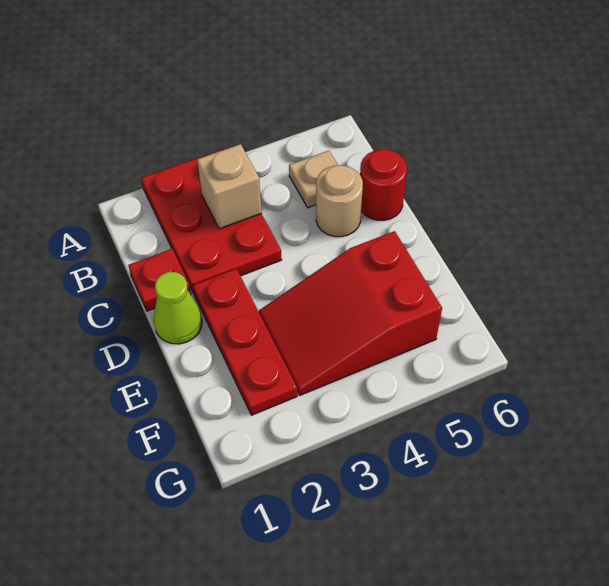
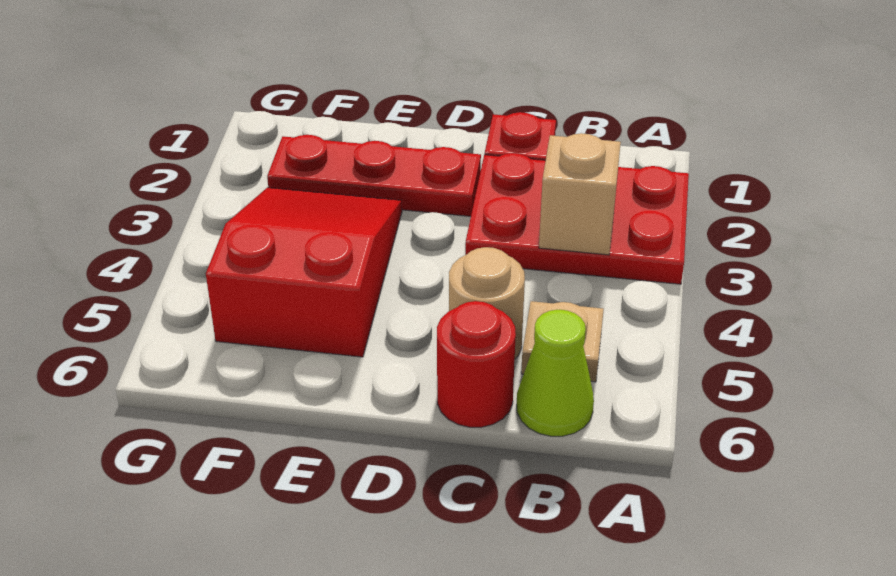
lime cone D1 level 1 -> lime cone B6 level 1

